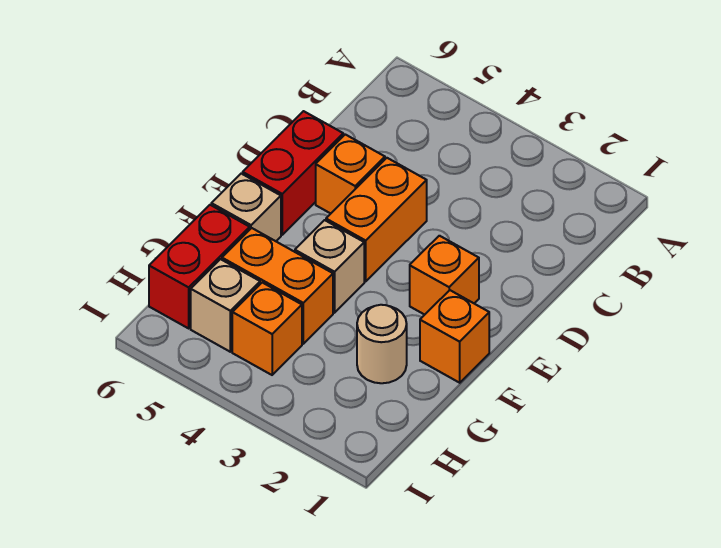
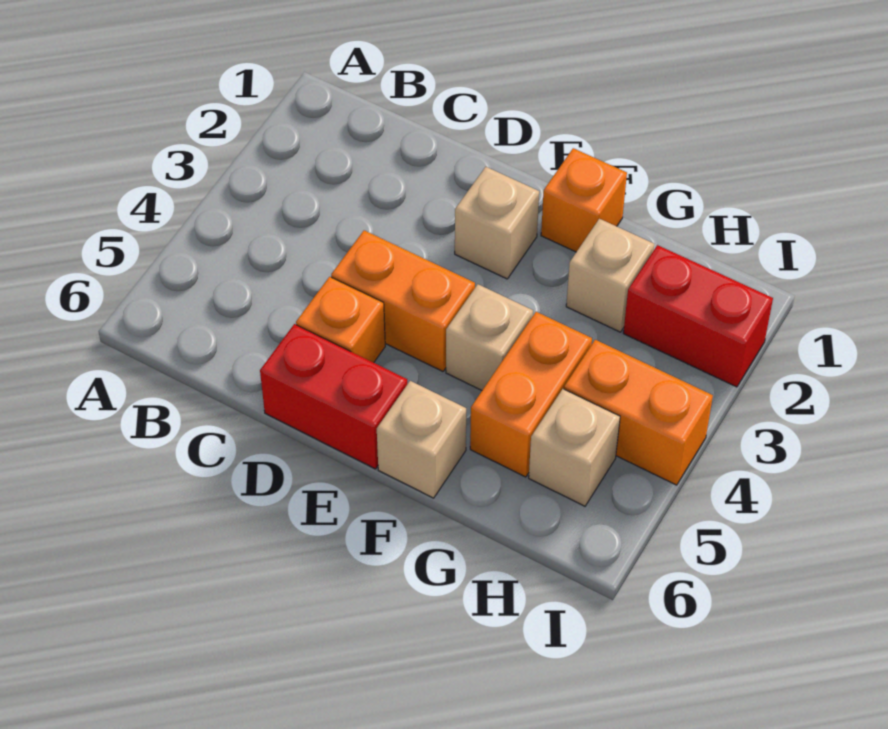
orange brick E2 level 1 -> tan brick E2 level 1
tan round brick G2 level 1 -> tan brick G2 level 1
red brick G6:H6 level 1 -> red brick H2:I2 level 1
orange brick H4 level 1 -> orange brick H4:I4 level 1

